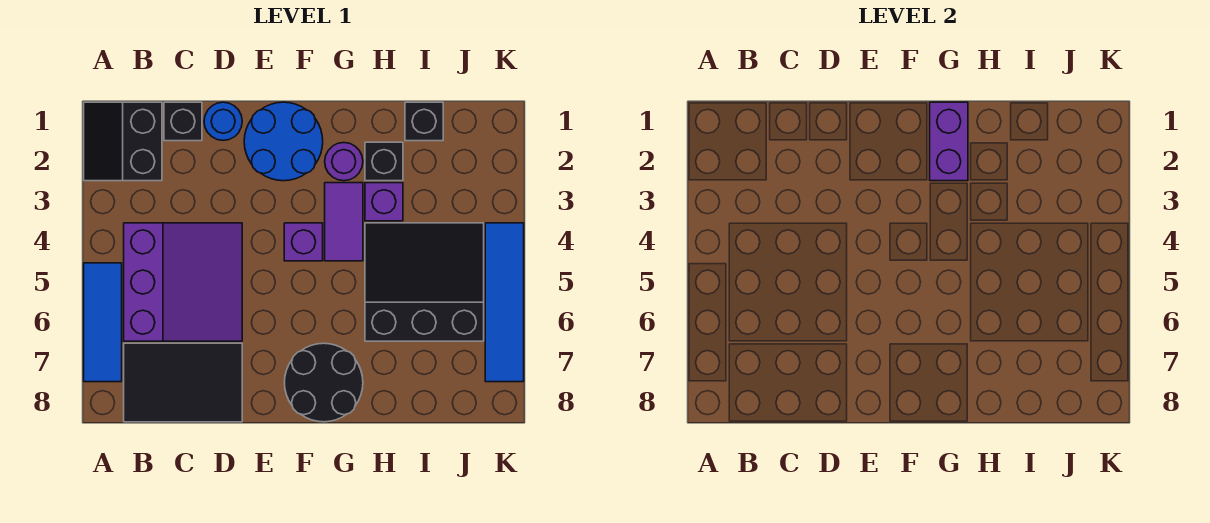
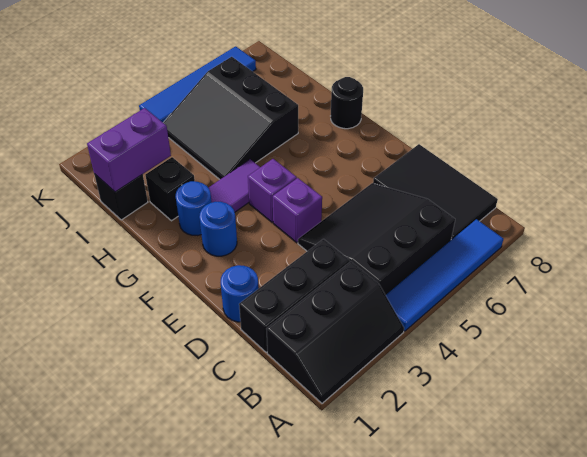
black slope A1:B2 level 1 top B -> black slope A1:B3 level 1 top B
blue tile A5:A7 level 1 -> blue tile A4:A7 level 1
purple slope B4:D6 level 1 top B -> black slope B4:D6 level 1 top B
black brick C1 level 1 -> black brick C1:C3 level 1
blue round brick E1:F2 level 1 -> blue round brick F2 level 1
black round brick F7:G8 level 1 -> black round brick G8 level 1
purple brick G1:G2 level 2 -> purple brick I1:I2 level 2
purple round brick G2 level 1 -> blue round brick G2 level 1
purple brick H3 level 1 -> purple brick E4 level 1

